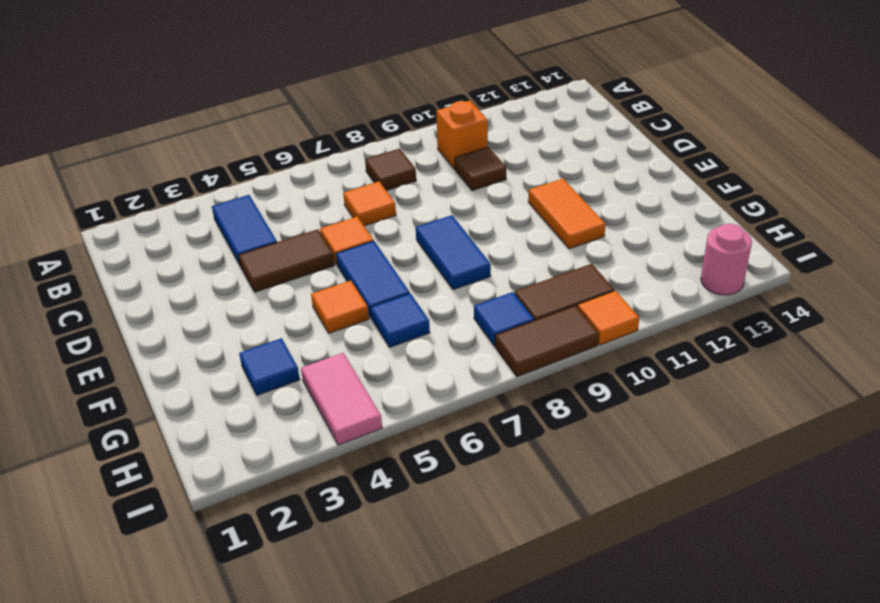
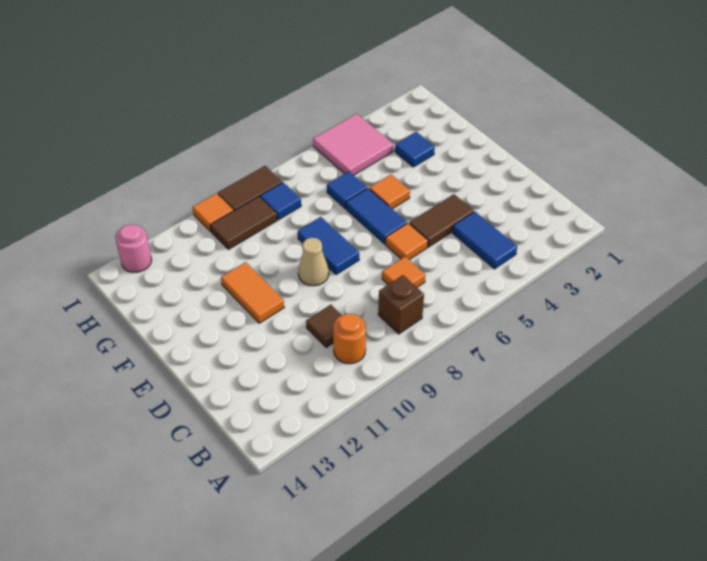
brown tile B8 level 1 -> brown brick B8 level 1
orange brick B10 level 1 -> orange round brick B10 level 1
none -> tan cone E9 level 1
pink tile H4:I4 level 1 -> pink tile H4:I5 level 1

